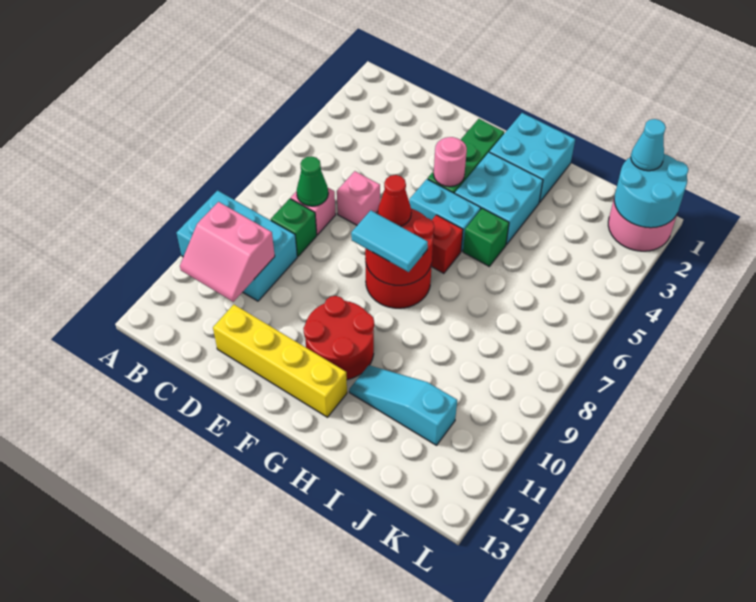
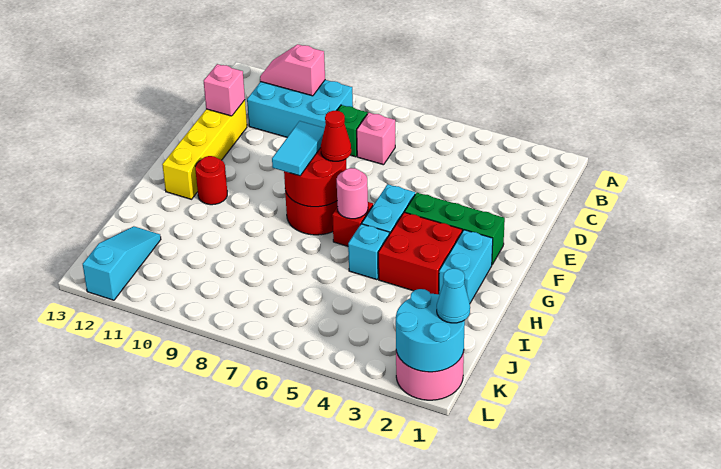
cyan brick A9:C10 level 1 -> cyan brick B9:C11 level 1
pink slope B10:C11 level 2 top 10 -> pink slope B10:B11 level 2 top 10
green cone C7 level 2 -> none
pink brick D6 level 1 -> pink brick D12 level 2
pink round brick F4 level 2 -> pink round brick G6 level 2
red round brick F10:G11 level 1 -> red round brick G11 level 1
cyan brick G1:H2 level 1 -> cyan brick G2:H2 level 1
cyan brick G3:H4 level 1 -> red brick G3:H4 level 1
green brick H5 level 1 -> cyan brick H5 level 1
cyan slope H11:J11 level 1 top J -> cyan slope J12:L12 level 1 top L

